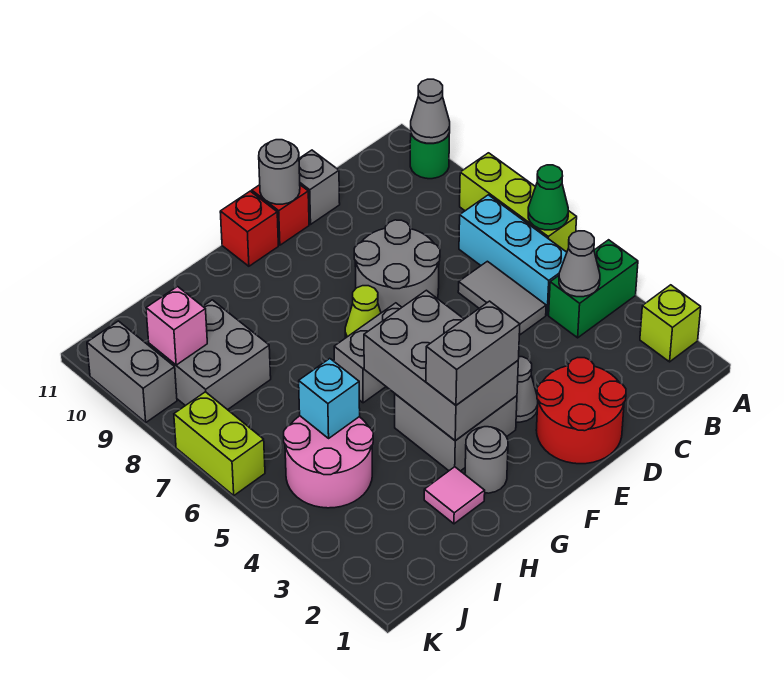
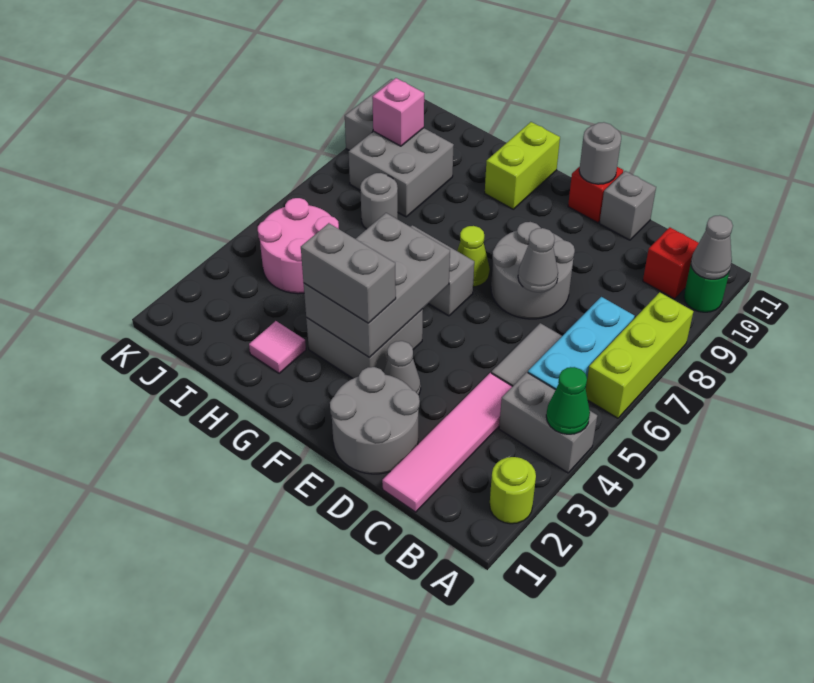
lime brick A2 level 1 -> lime round brick A2 level 1
green brick A4:B4 level 1 -> grey brick A4:B4 level 1
green cone A6 level 2 -> green cone A4 level 2
grey cone B4 level 2 -> grey cone D7 level 2
none -> pink tile C1:C4 level 1
red round brick D1:E2 level 1 -> grey round brick D1:E2 level 1
red brick F11 level 1 -> red brick B10 level 1
grey round brick G2 level 1 -> grey round brick I7 level 1
cyan brick I5 level 2 -> none
lime brick K6:K7 level 1 -> lime brick G10:G11 level 1

